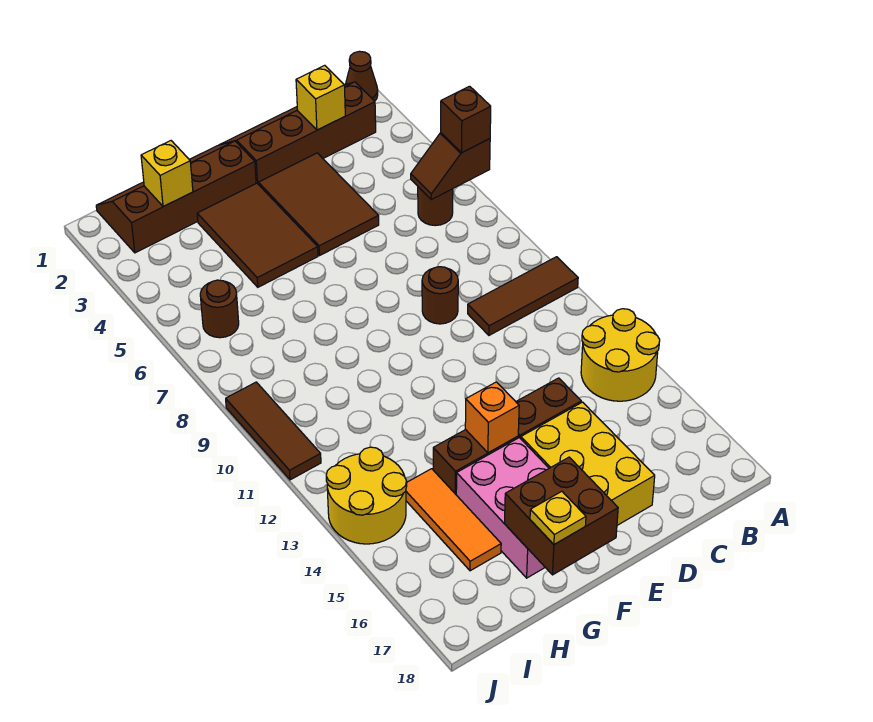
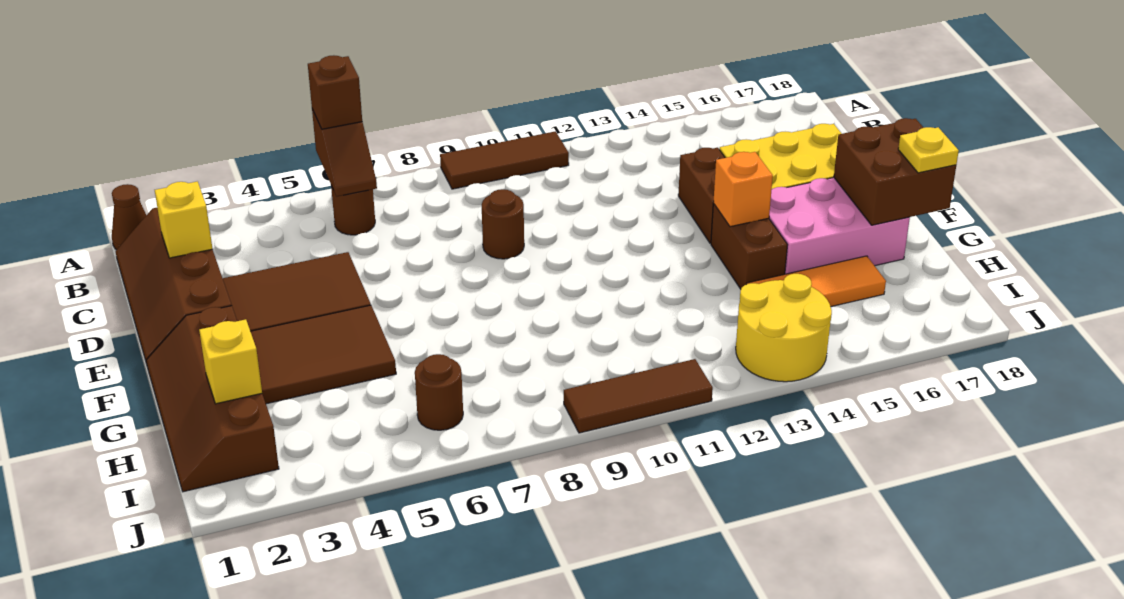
brown tile A10:C10 level 1 -> brown tile A9:A11 level 1
yellow round brick A13:B14 level 1 -> none

